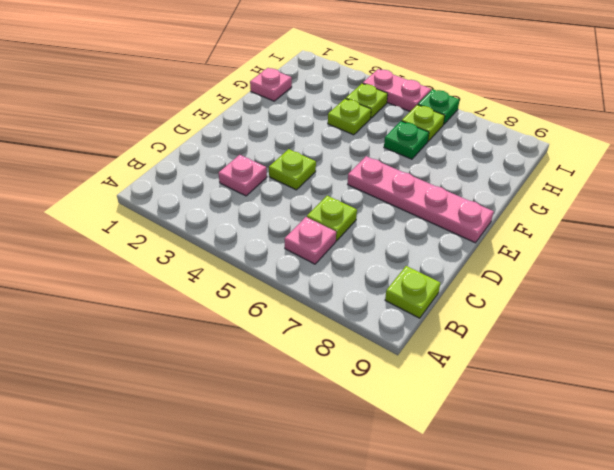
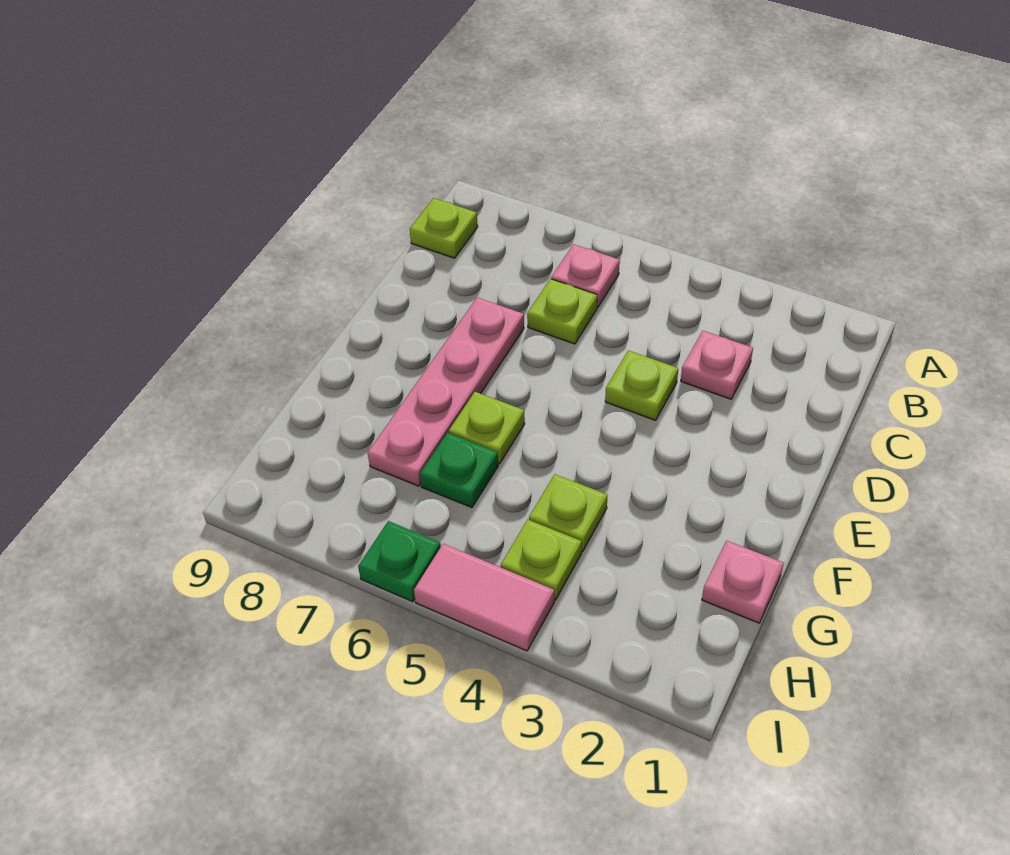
pink plate E6:E9 level 1 -> pink plate D7:G7 level 1
lime plate H6 level 1 -> lime plate F6 level 1
pink plate I4:I5 level 1 -> pink tile I4:I5 level 1

